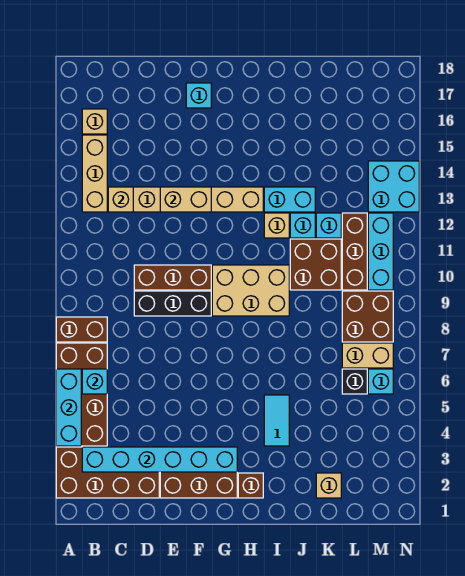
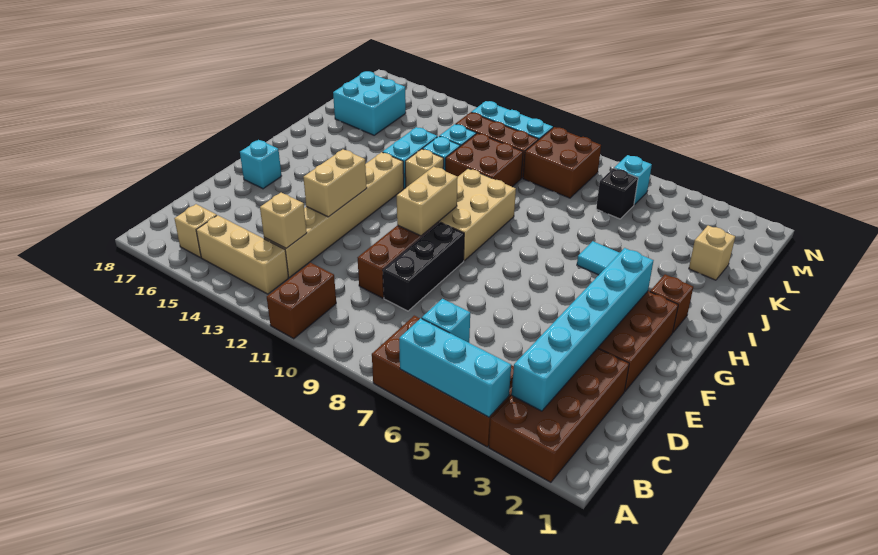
brown brick A8:B8 level 1 -> brown brick A11:B11 level 1
tan brick L7:M7 level 1 -> tan brick F10:G10 level 2
cyan brick M13:N14 level 1 -> cyan brick K16:L17 level 1

